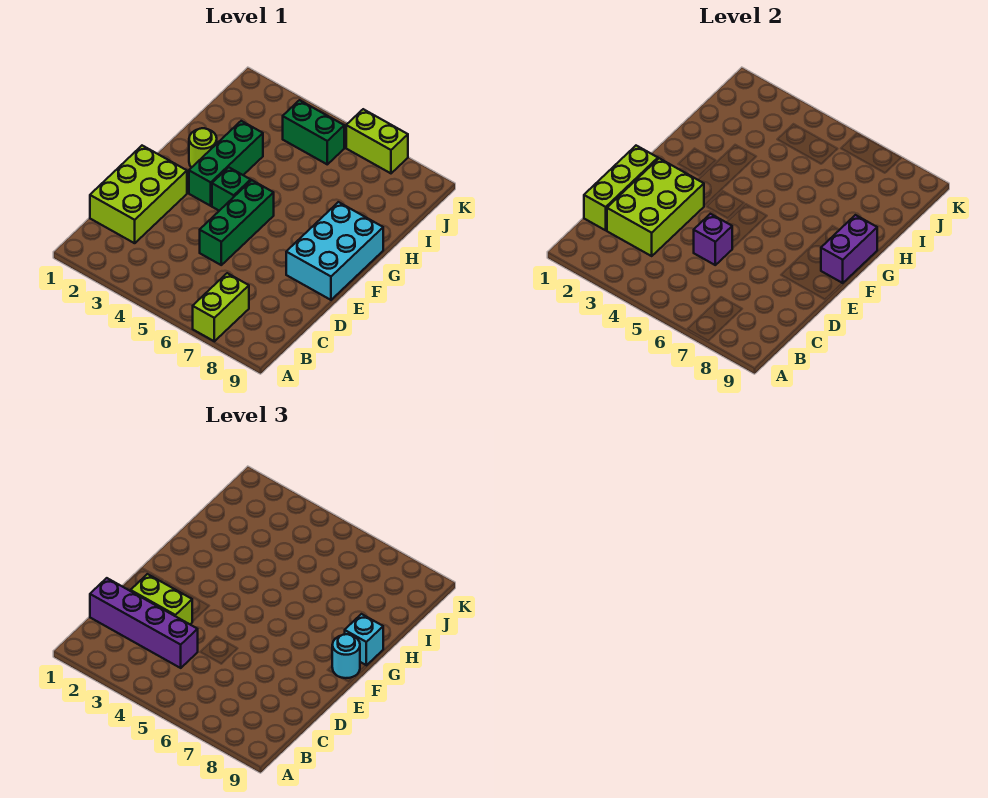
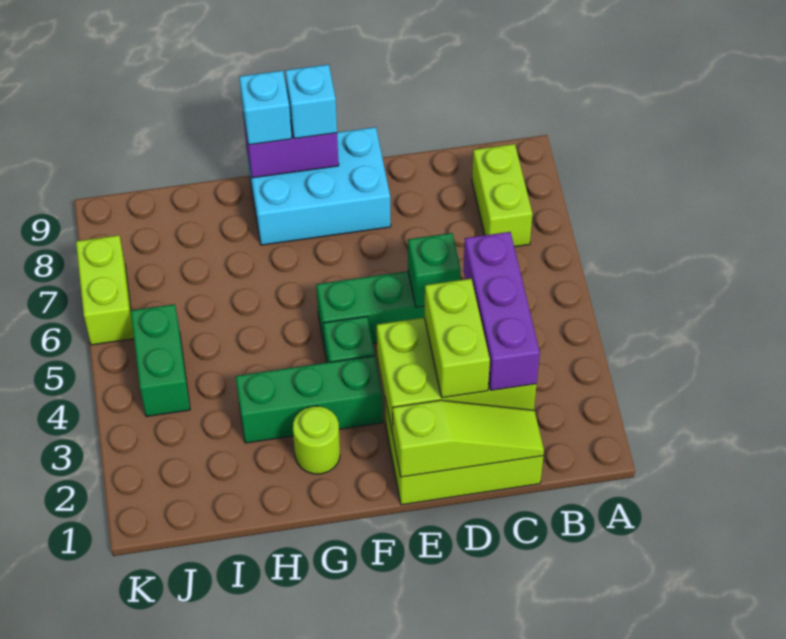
lime brick A7:B7 level 1 -> lime brick B7:B8 level 1
lime brick C1:E1 level 2 -> lime slope C1:E1 level 2 top E
purple brick C1:C4 level 3 -> purple brick C2:C4 level 3
purple brick D5 level 2 -> green brick D5 level 2
cyan round brick F9 level 3 -> cyan brick F9 level 3

